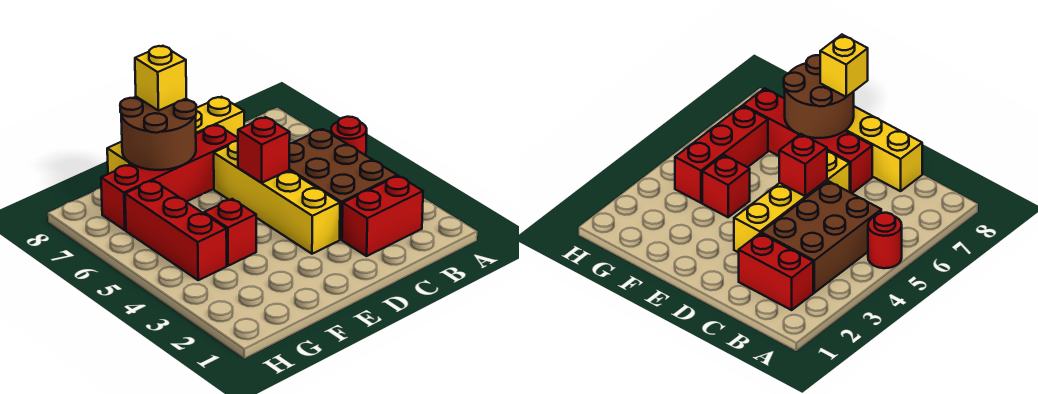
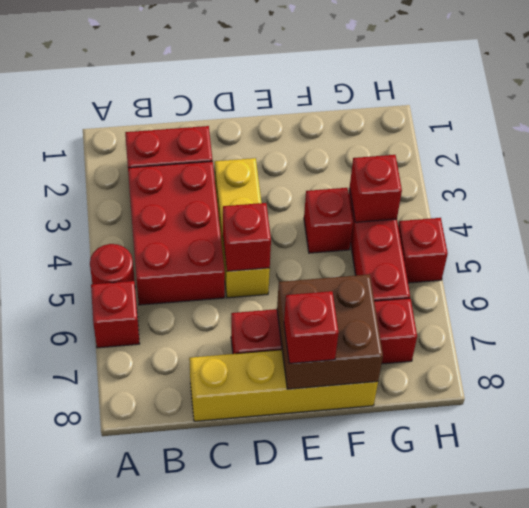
none -> red brick A6 level 1
brown brick B3:C5 level 1 -> red brick B3:C5 level 1
yellow brick D3:D6 level 1 -> yellow brick D3:D5 level 1
brown round brick E7:F8 level 2 -> brown brick E7:F8 level 2
yellow brick E8 level 3 -> red brick E8 level 3
none -> red brick G4 level 2
none -> red brick H5 level 1

